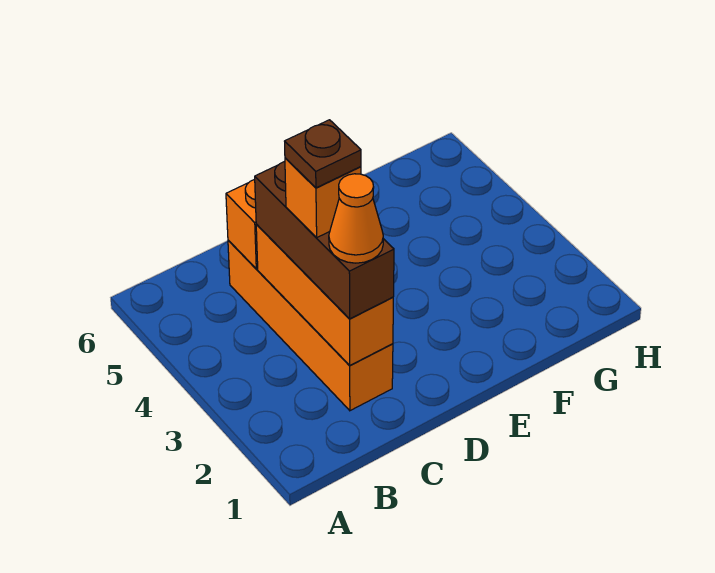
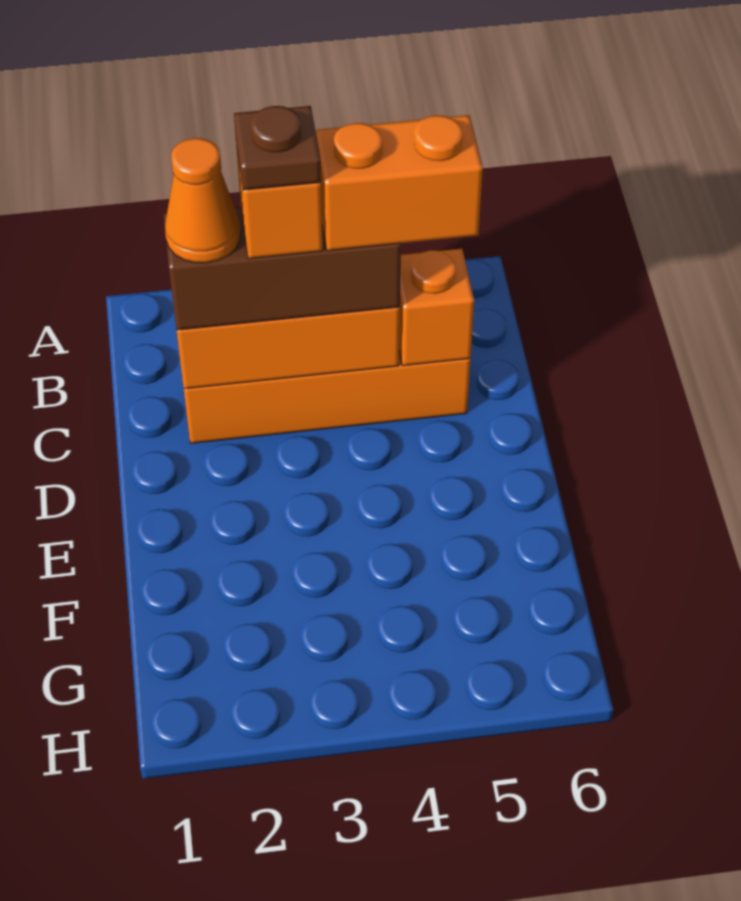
none -> orange brick C4:C5 level 4

